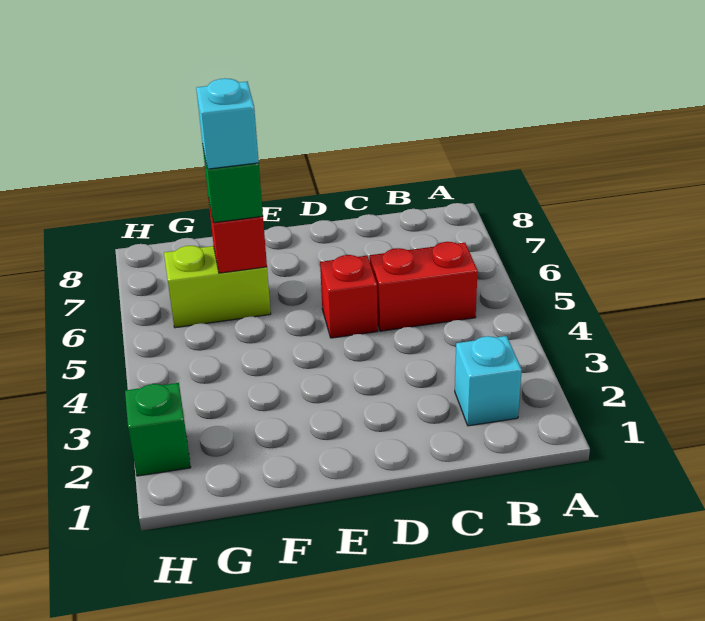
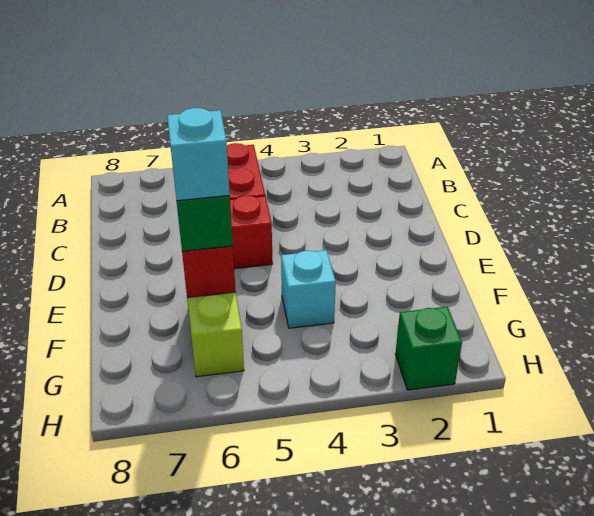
cyan brick B2 level 1 -> cyan brick F4 level 1

